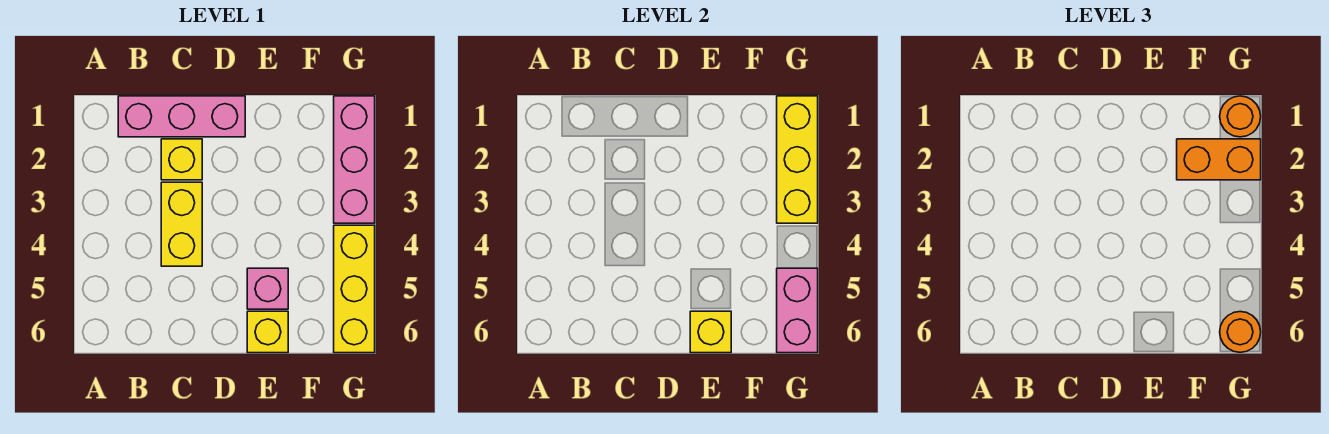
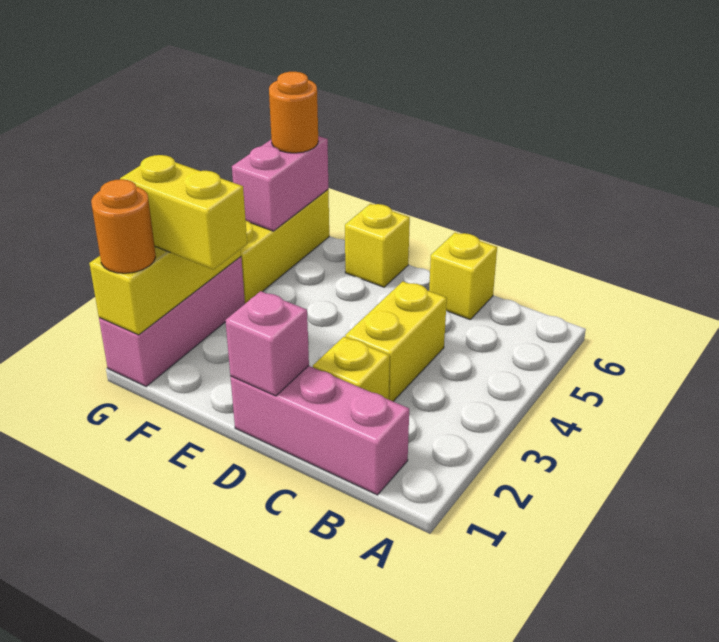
pink brick E5 level 1 -> pink brick D1 level 2
yellow brick E6 level 2 -> yellow brick C6 level 1
orange brick F2:G2 level 3 -> yellow brick F2:G2 level 3

